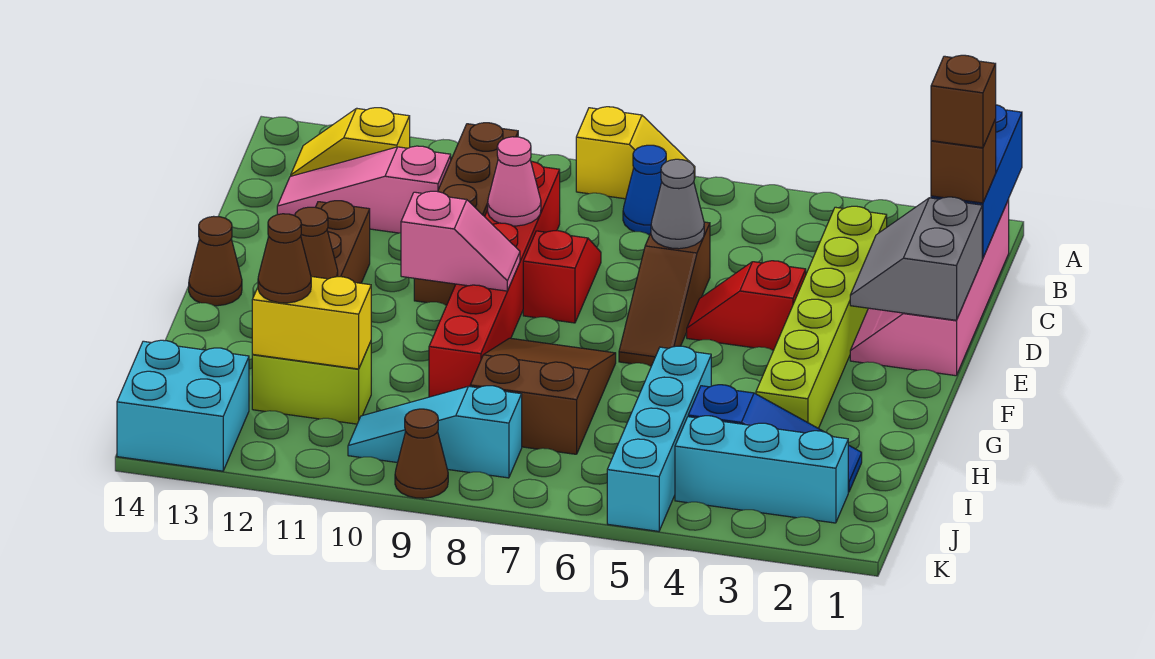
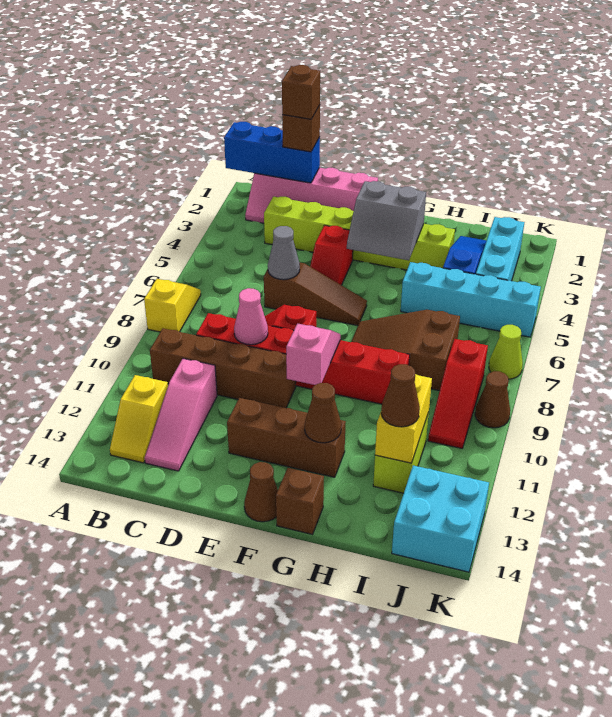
blue cone B7 level 1 -> none
grey slope D1:E2 level 2 top 1 -> grey slope F3:G4 level 2 top 3
none -> brown brick G14 level 1
cyan slope J8:J10 level 1 top 8 -> red slope J8:J10 level 1 top 8
none -> lime cone K7 level 1

